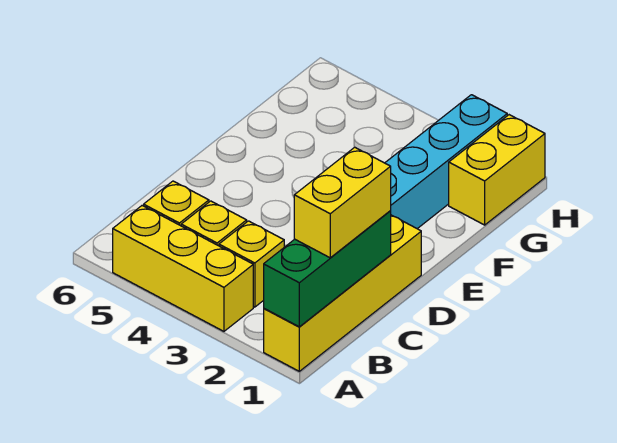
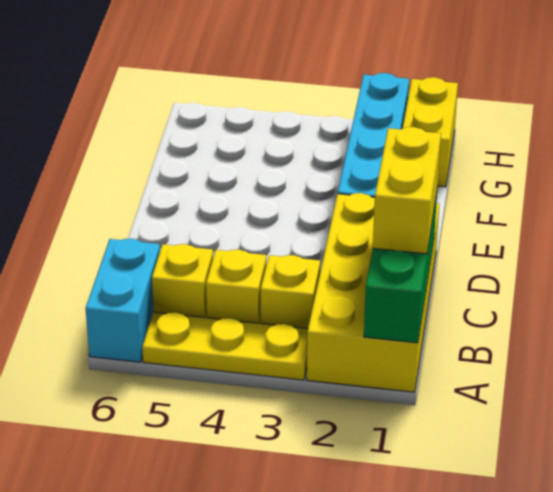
yellow brick A1:D1 level 1 -> yellow brick A1:D2 level 1
yellow brick A3:A5 level 1 -> yellow plate A3:A5 level 1
none -> cyan brick A6:B6 level 1

